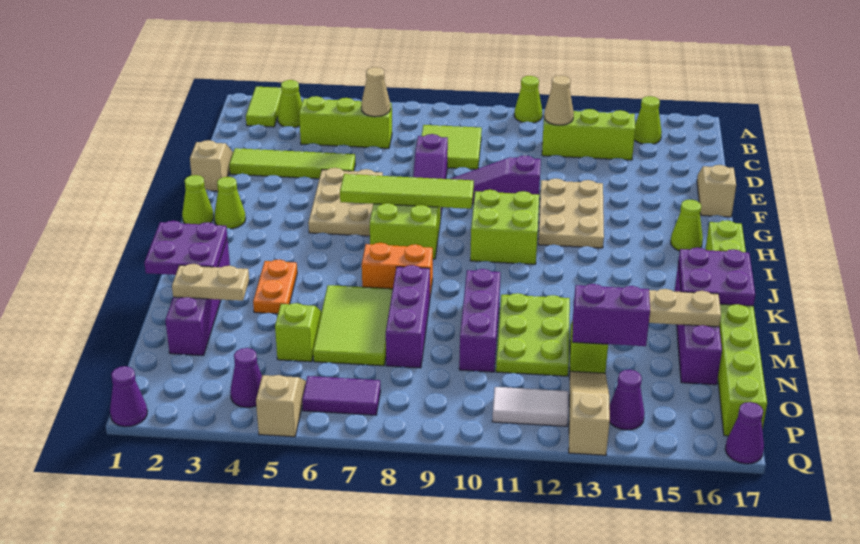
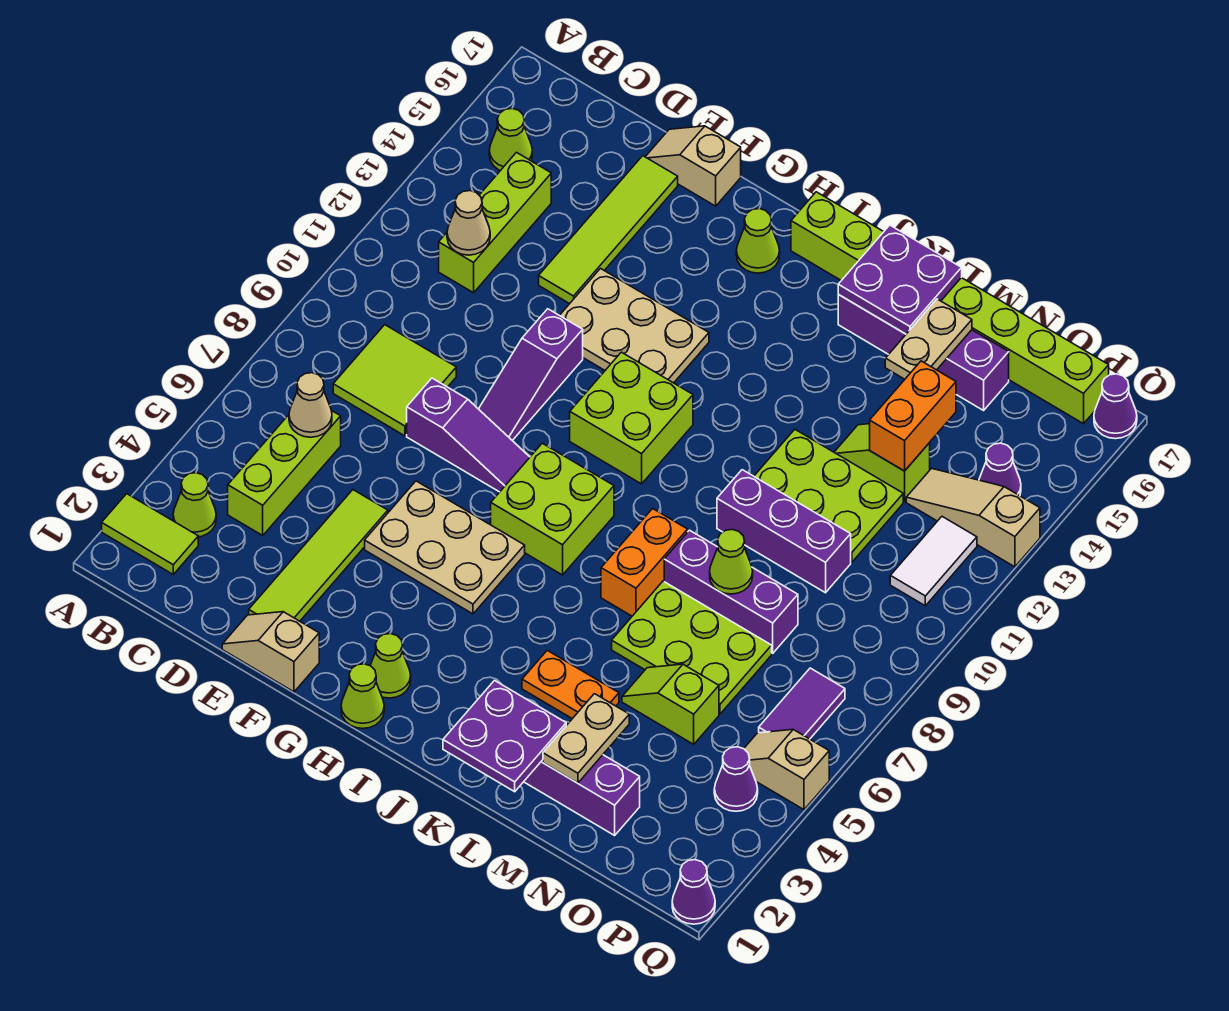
lime cone A11 level 1 -> lime cone M8 level 2
lime tile H6:H9 level 2 -> lime tile E13:E16 level 1
lime tile L6:N7 level 1 -> lime plate L6:N7 level 1
purple brick N13:N14 level 2 -> orange brick N13:N14 level 2

